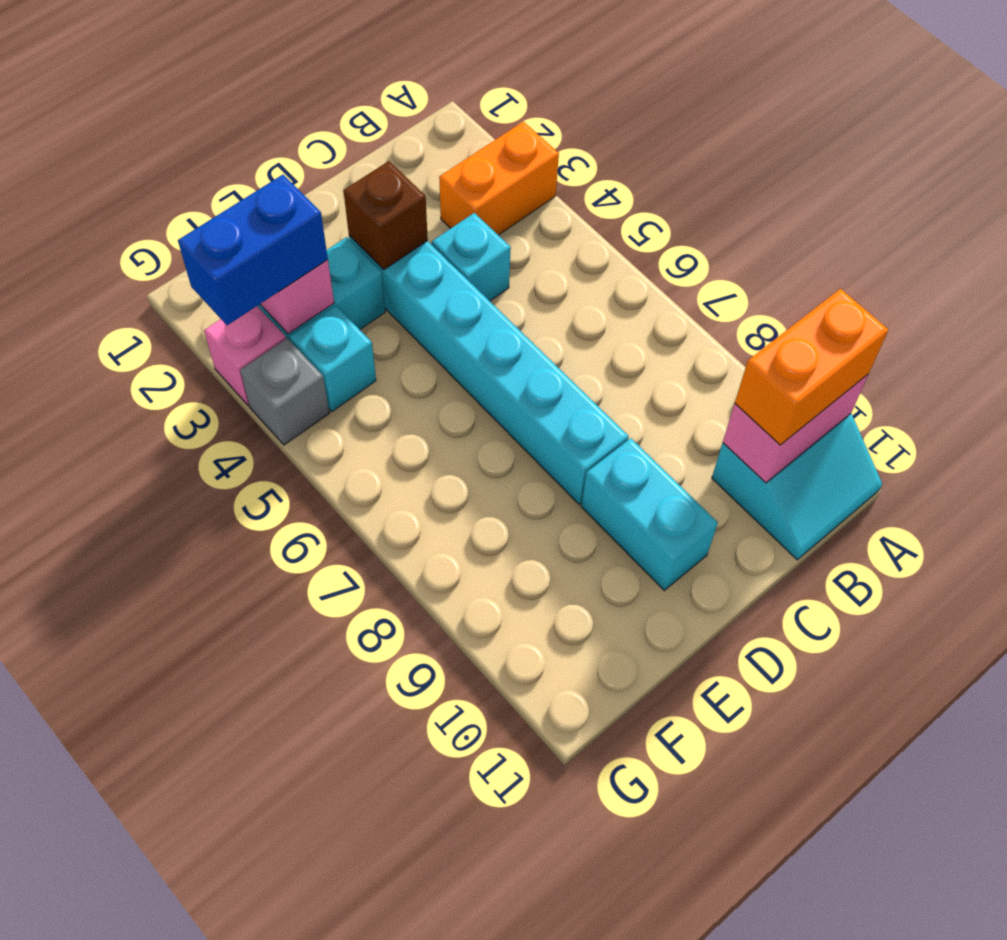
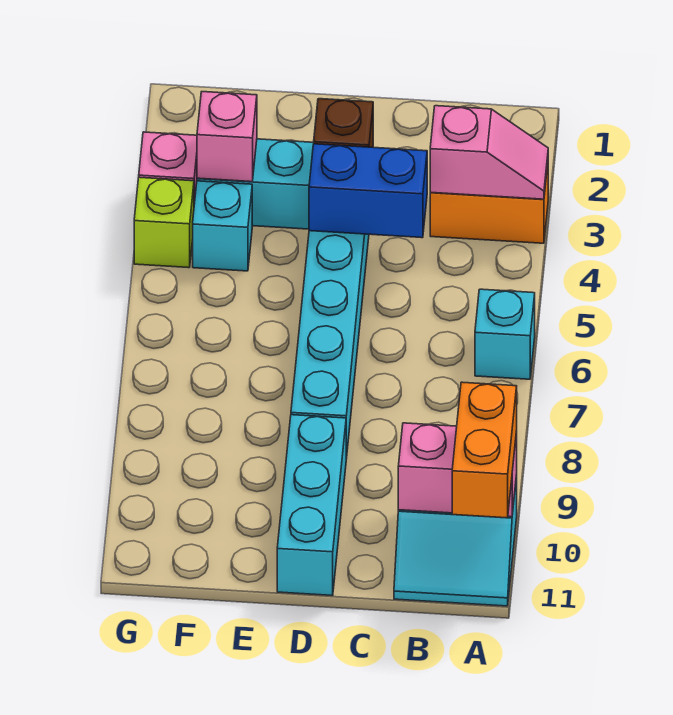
none -> pink slope A3:B3 level 2 top B
orange brick A10:B10 level 3 -> orange brick A10:A11 level 3
cyan brick C4 level 1 -> cyan brick A6 level 1
cyan brick D9:D10 level 1 -> cyan brick D9:D11 level 1
blue brick F3:G3 level 3 -> blue brick C4:D4 level 2
grey brick G4 level 1 -> lime brick G4 level 1

